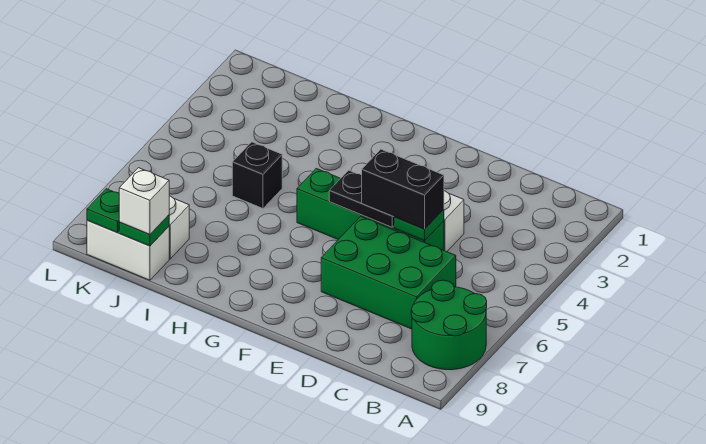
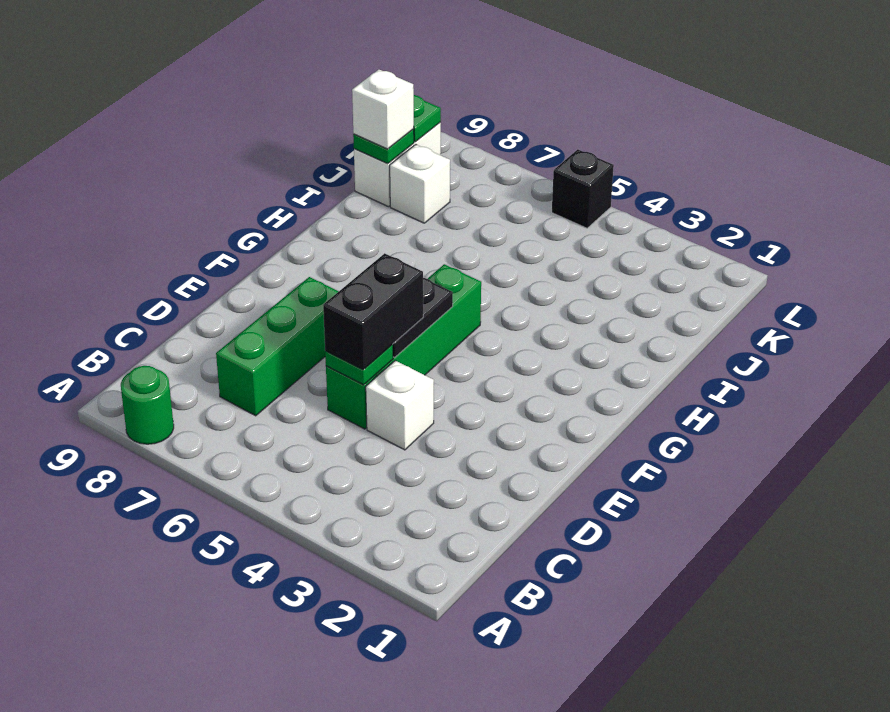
green round brick A7:B8 level 1 -> green round brick A8 level 1
green brick C6:E7 level 1 -> green brick C7:E7 level 1
black brick I5 level 1 -> black brick L5 level 1

